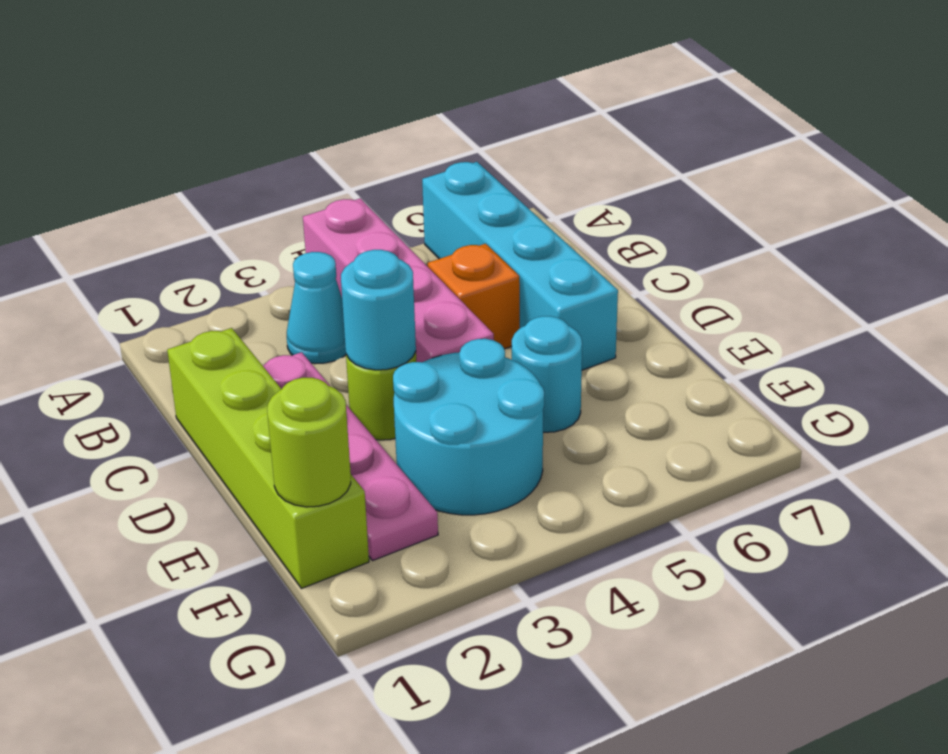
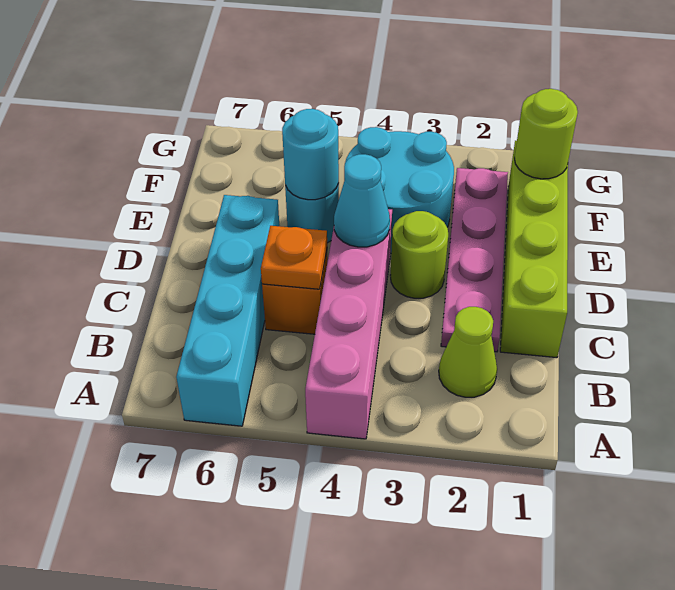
none -> lime cone B2 level 1
cyan cone B3 level 1 -> cyan cone D4 level 2
none -> orange plate C5 level 2
cyan round brick D3 level 2 -> cyan round brick E5 level 2

